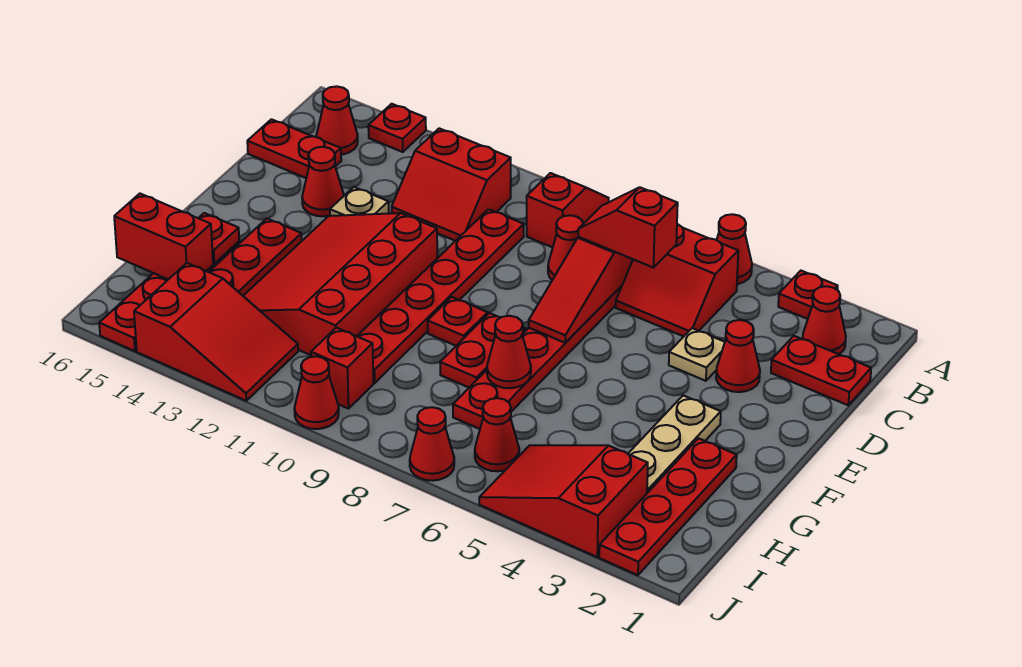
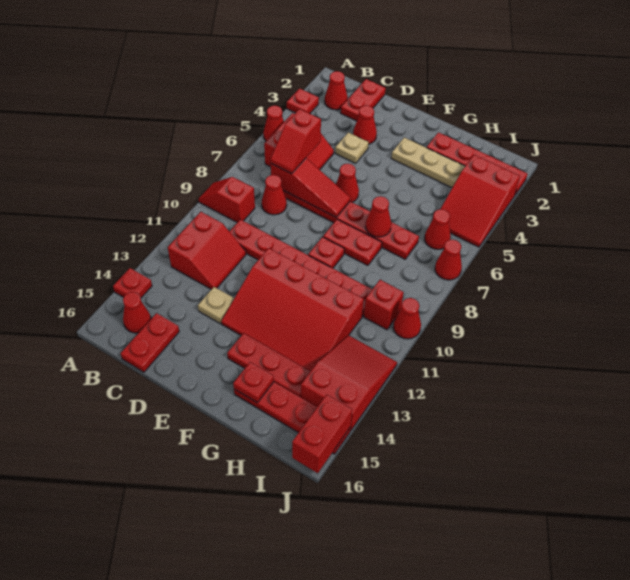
red cone D14 level 1 -> red cone E6 level 1
red brick H15:H16 level 2 -> red brick J15:J16 level 2

